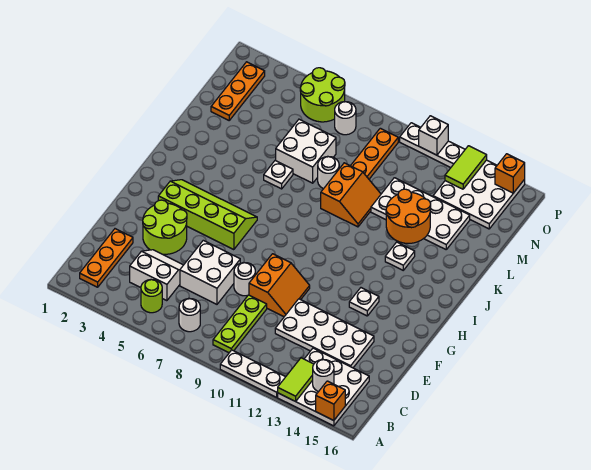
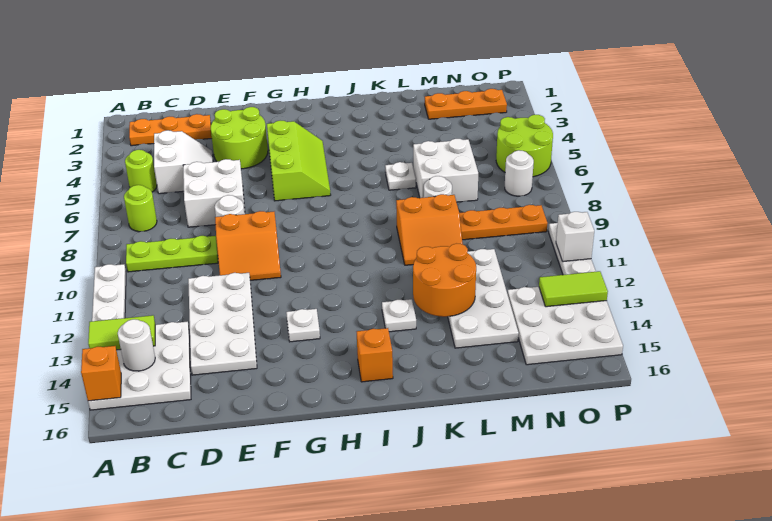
white round brick B7 level 1 -> lime round brick B7 level 1
lime slope G3:H6 level 1 top G -> lime slope G4:H6 level 1 top G
orange brick P15 level 2 -> orange brick I15 level 1

